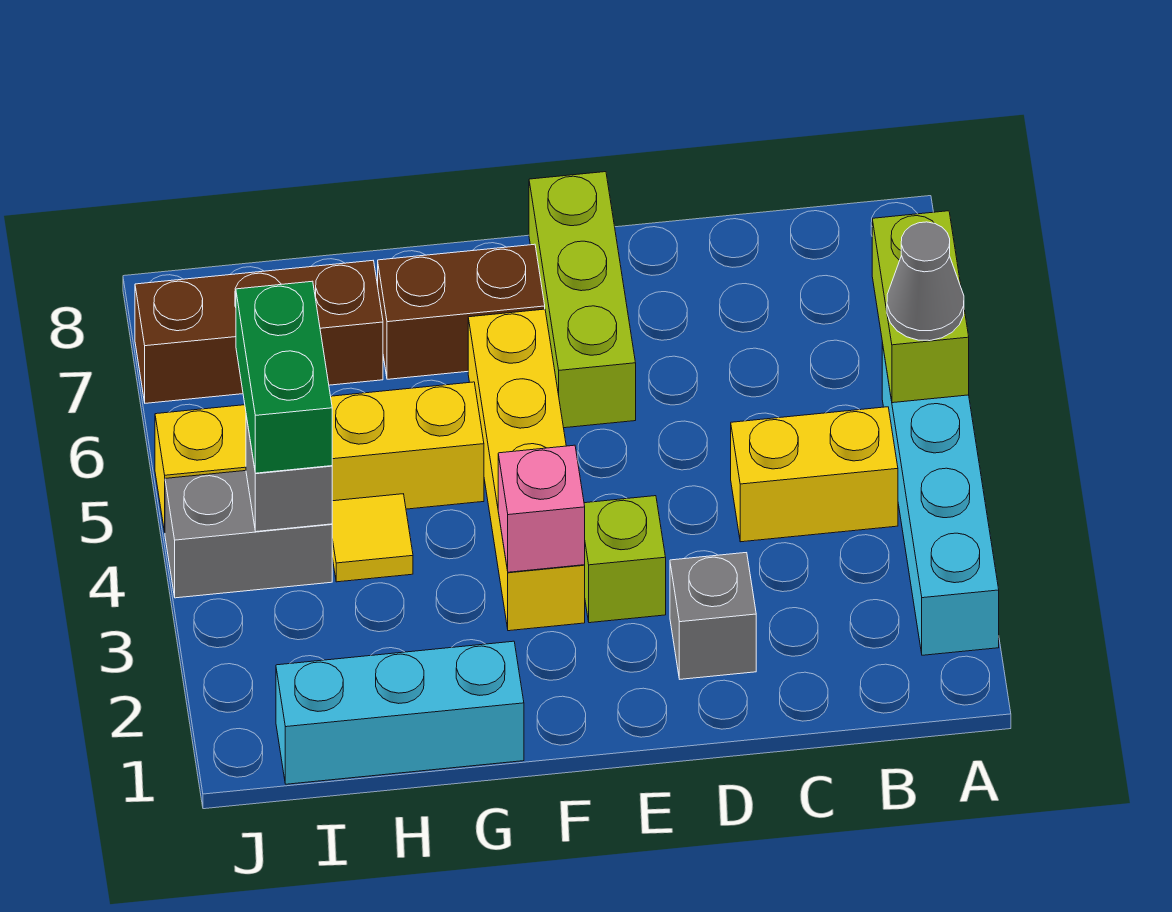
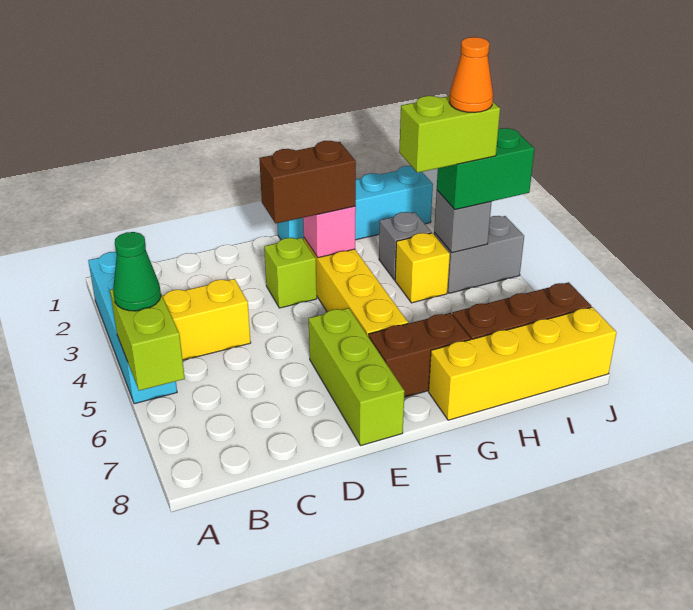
grey cone A5 level 3 -> green cone A5 level 3
grey brick D2 level 1 -> grey brick H3 level 1
none -> brown brick E3:F3 level 3
cyan brick G1:I1 level 1 -> cyan brick F1:I1 level 1
yellow brick G5:J5 level 1 -> yellow brick G8:J8 level 1
yellow tile H4 level 1 -> yellow brick H4 level 1
none -> lime brick H4:I4 level 4
green brick I4:I5 level 3 -> green brick I4:J4 level 3
none -> orange cone I4 level 5

